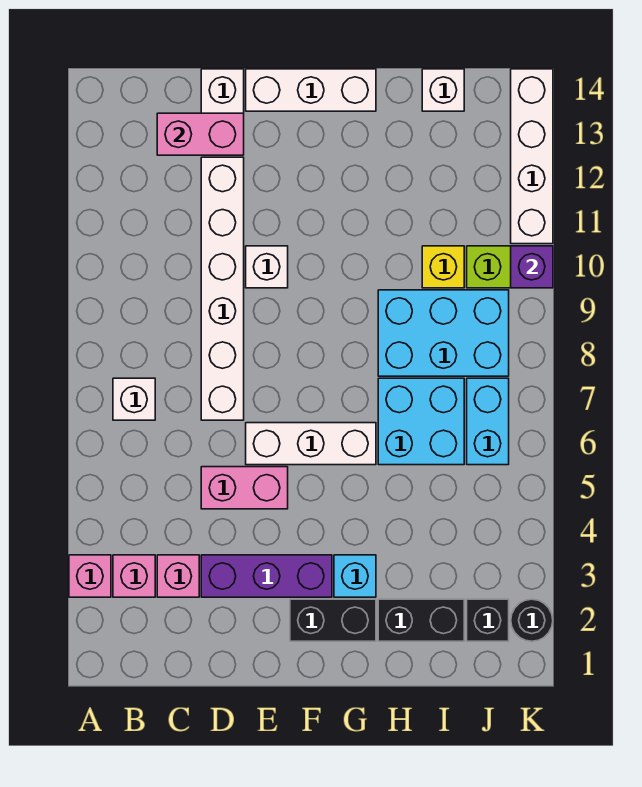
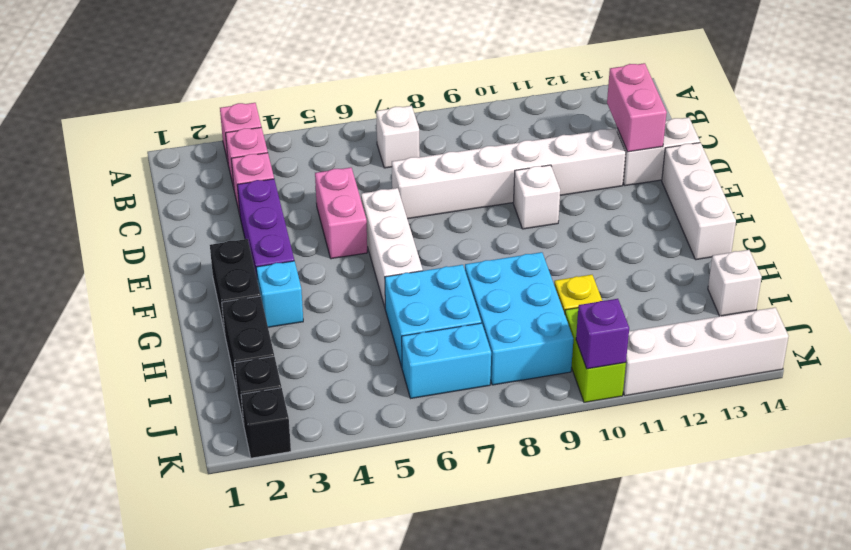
black round brick K2 level 1 -> black brick K2 level 1

